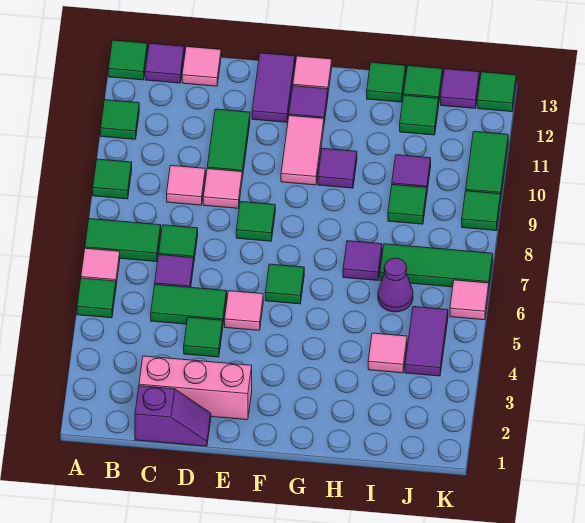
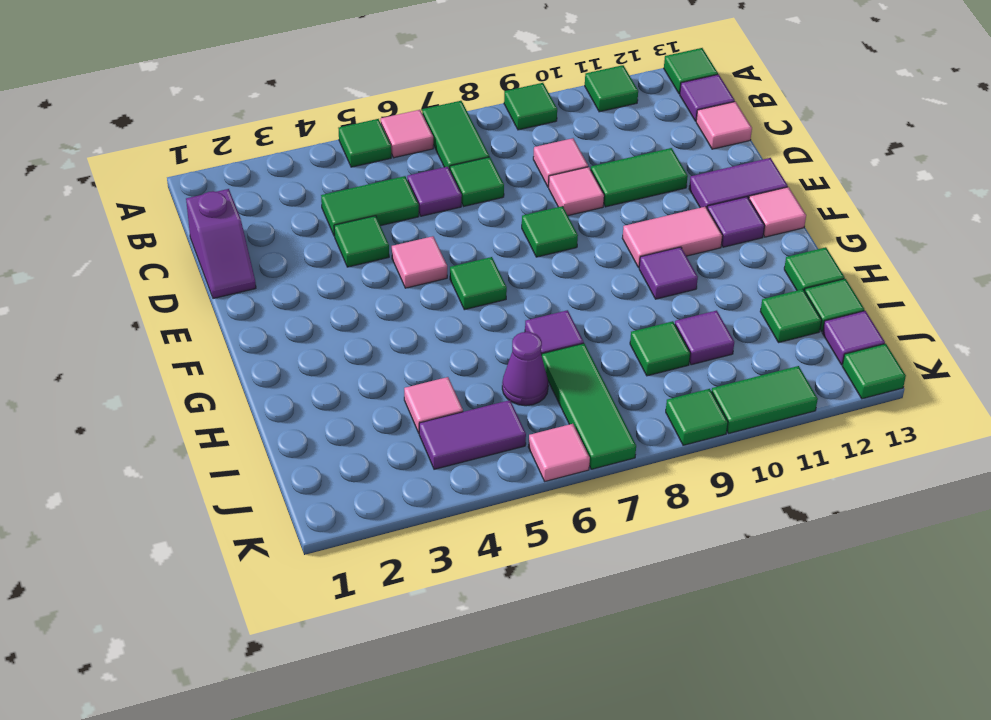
pink brick C2:E2 level 1 -> none
green tile C5:D5 level 1 -> green tile C4:C5 level 1

